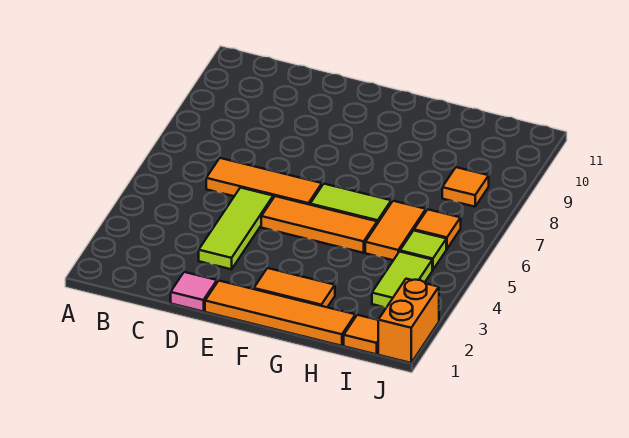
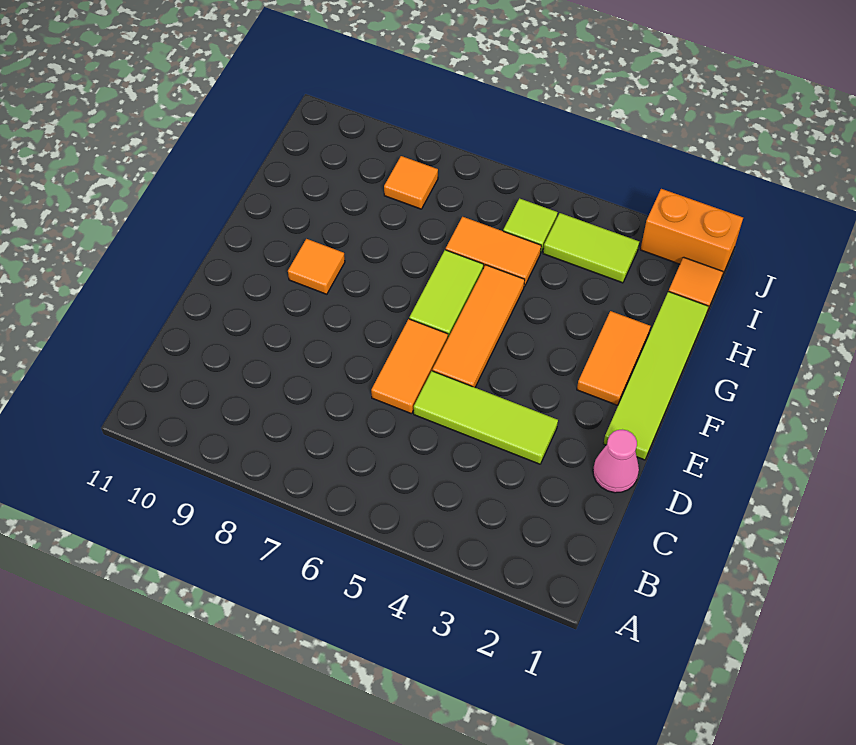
orange tile C6:E6 level 1 -> orange tile D6:E6 level 1
pink tile D1 level 1 -> pink cone D1 level 1
orange tile E1:H1 level 1 -> lime tile E1:H1 level 1
orange tile I6 level 1 -> orange tile F9 level 1

